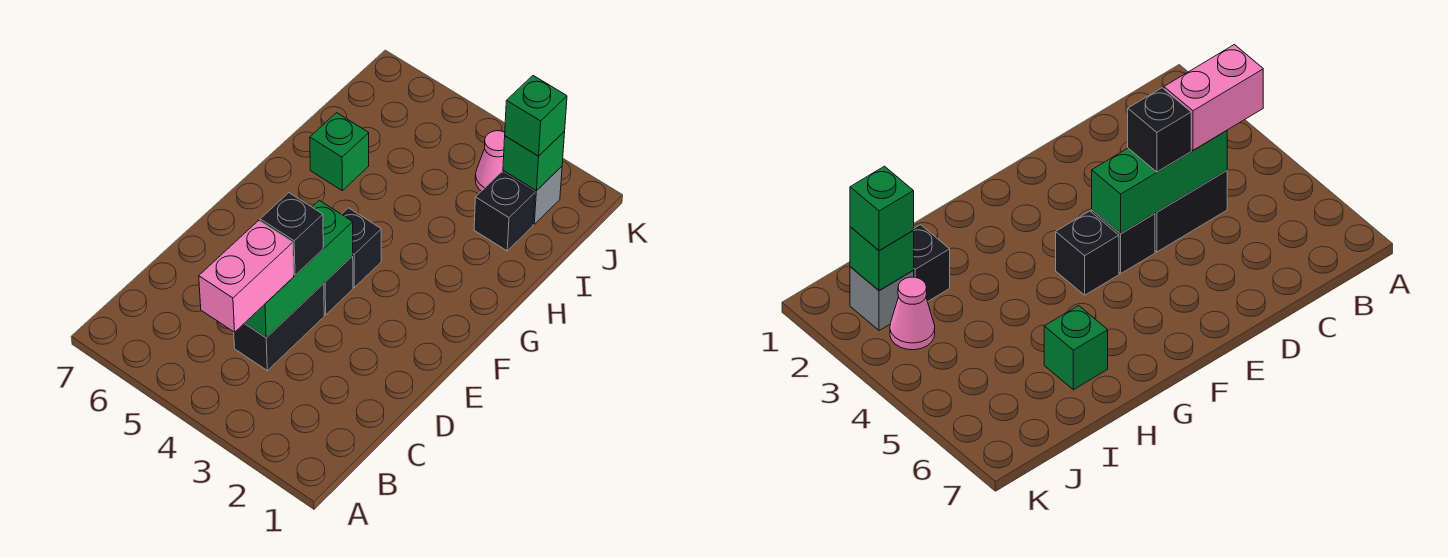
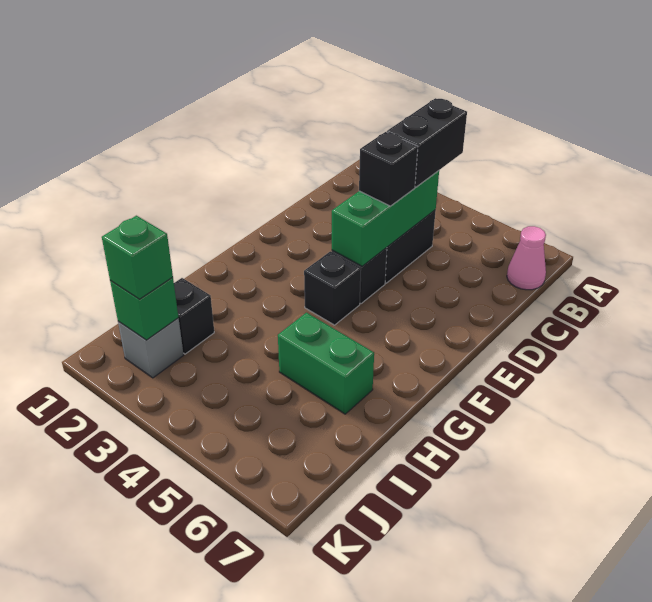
pink brick B4:C4 level 3 -> black brick B4:C4 level 3
green brick H6 level 1 -> green brick H5:H6 level 1
pink cone J3 level 1 -> pink cone B7 level 1

